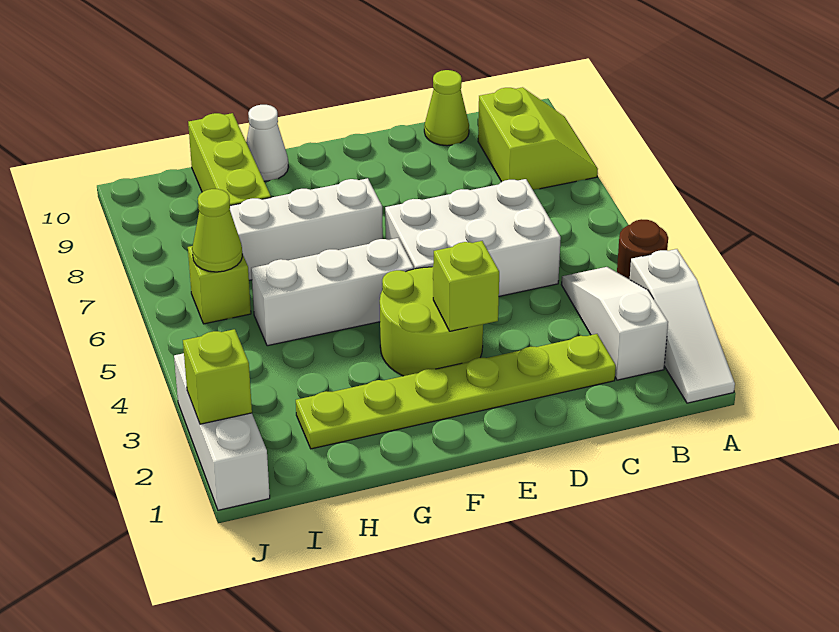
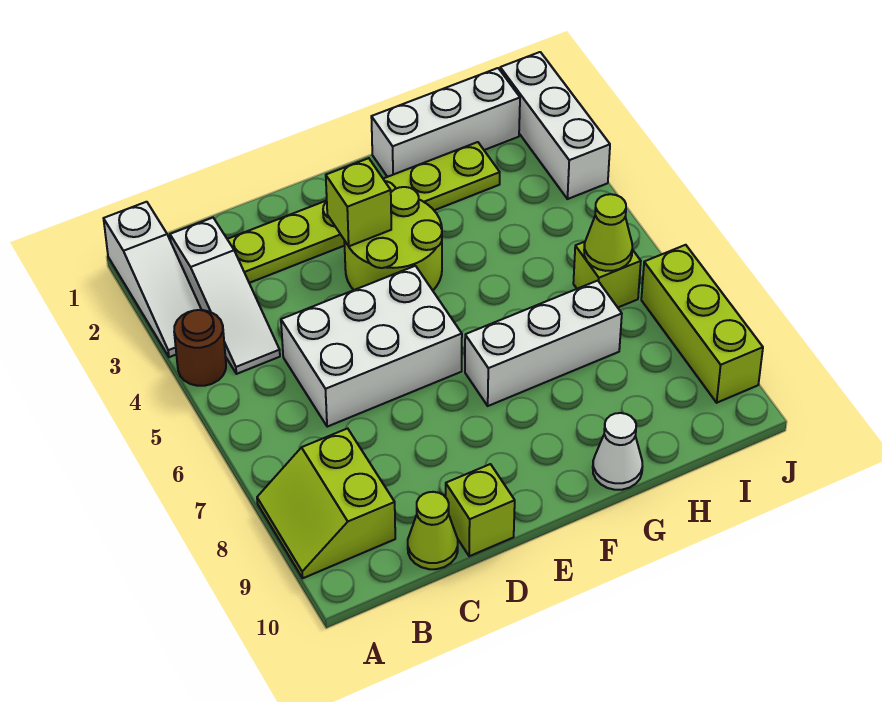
white slope A1:A3 level 1 top 3 -> white slope A1:A3 level 1 top 1
white brick F5:H5 level 1 -> white brick G1:I1 level 1
lime brick H8:H10 level 1 -> lime brick J7:J9 level 1
lime brick J2 level 2 -> lime brick D10 level 1

